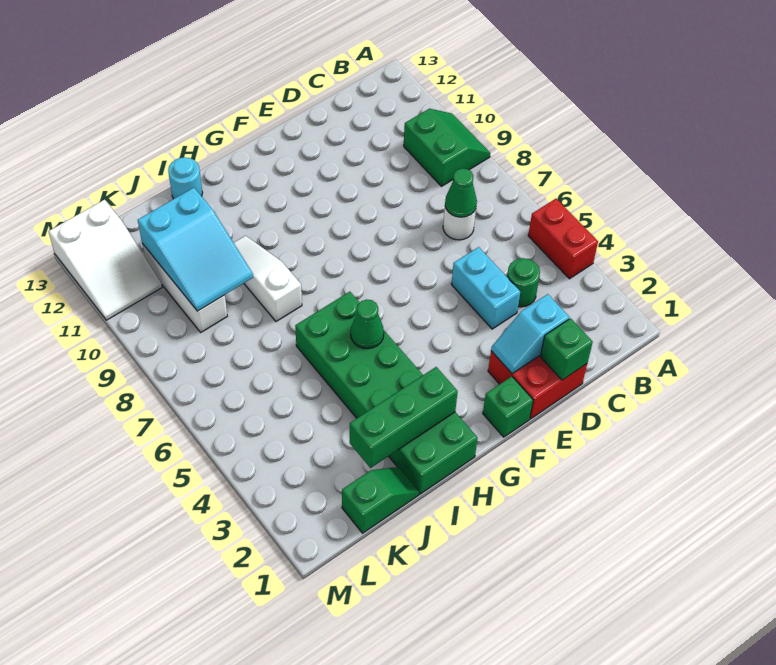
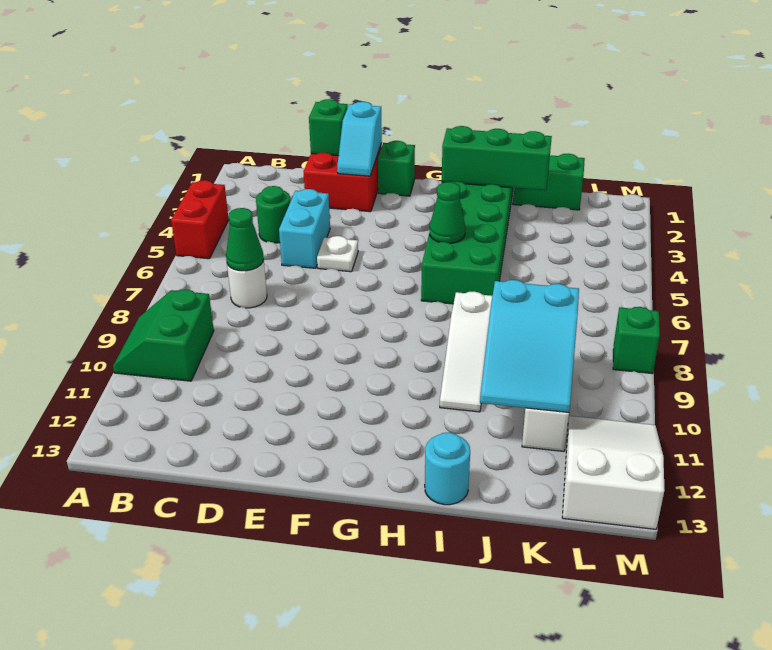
cyan slope D2:E2 level 2 top D -> cyan slope E1:E2 level 2 top 1
none -> white plate E5 level 1
cyan slope J9:K11 level 2 top 11 -> cyan slope J9:K11 level 2 top 9
none -> green brick M8 level 1

